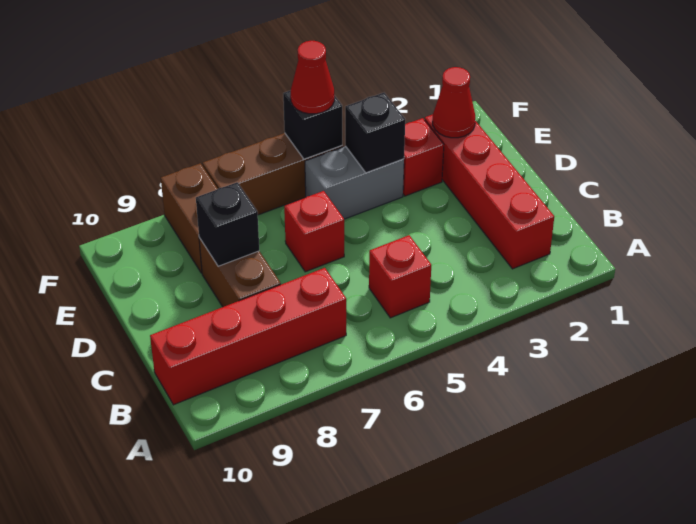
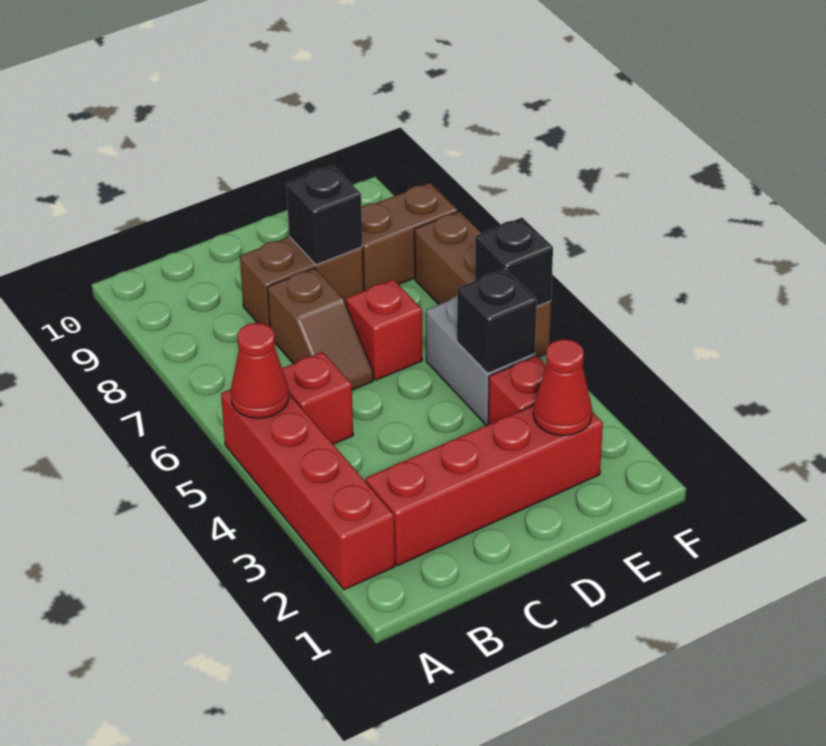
red brick B7:B10 level 1 -> red brick A2:A5 level 1
none -> brown slope C6:C7 level 1 top 7
red cone F5 level 3 -> red cone A5 level 2

